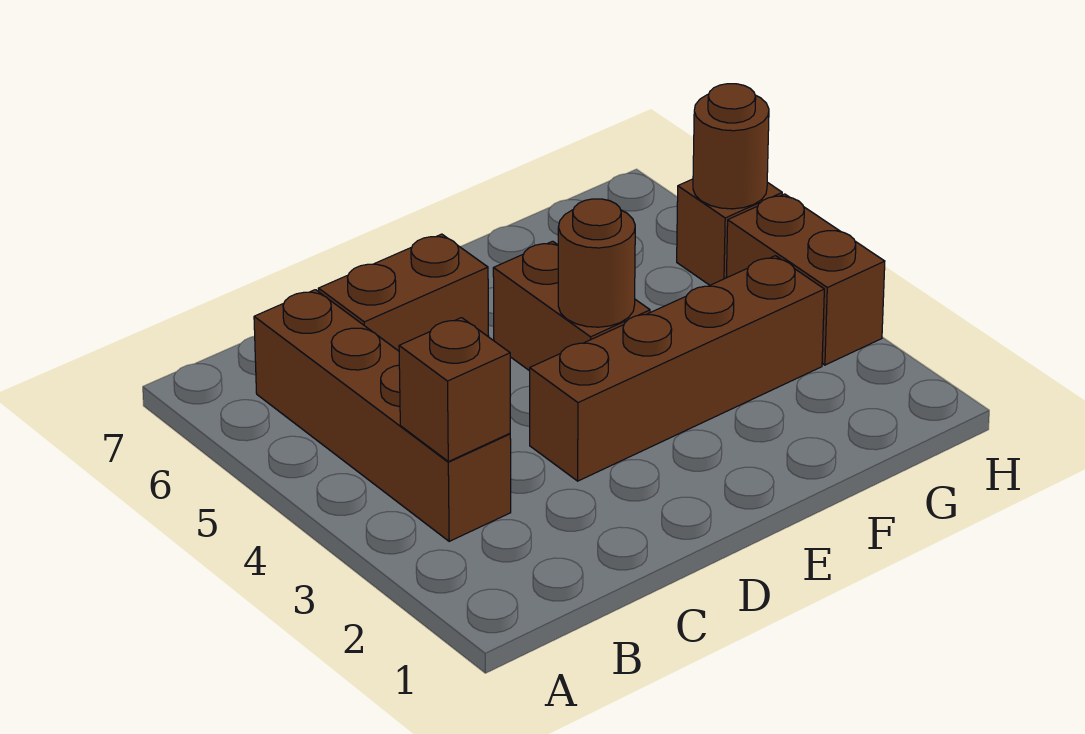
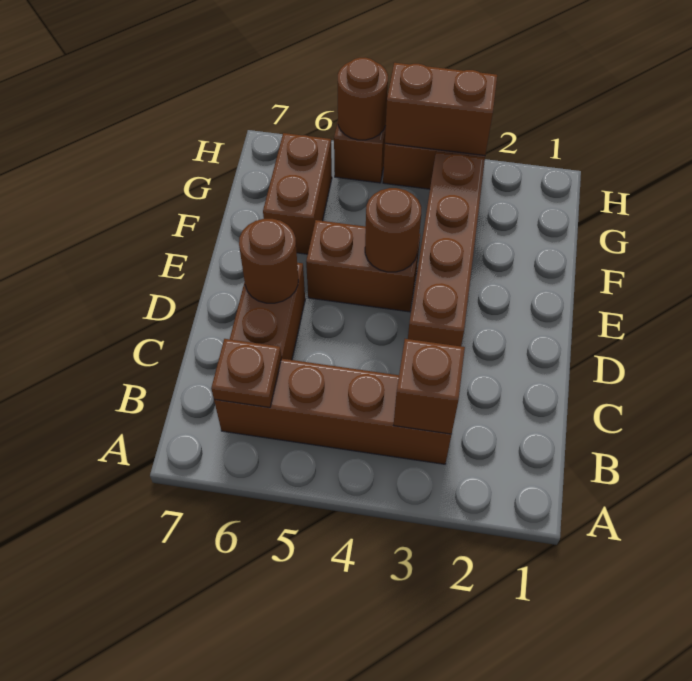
none -> brown plate B6 level 2
none -> brown round brick D6 level 2
none -> brown brick F6:G6 level 1
none -> brown brick H3:H4 level 2

